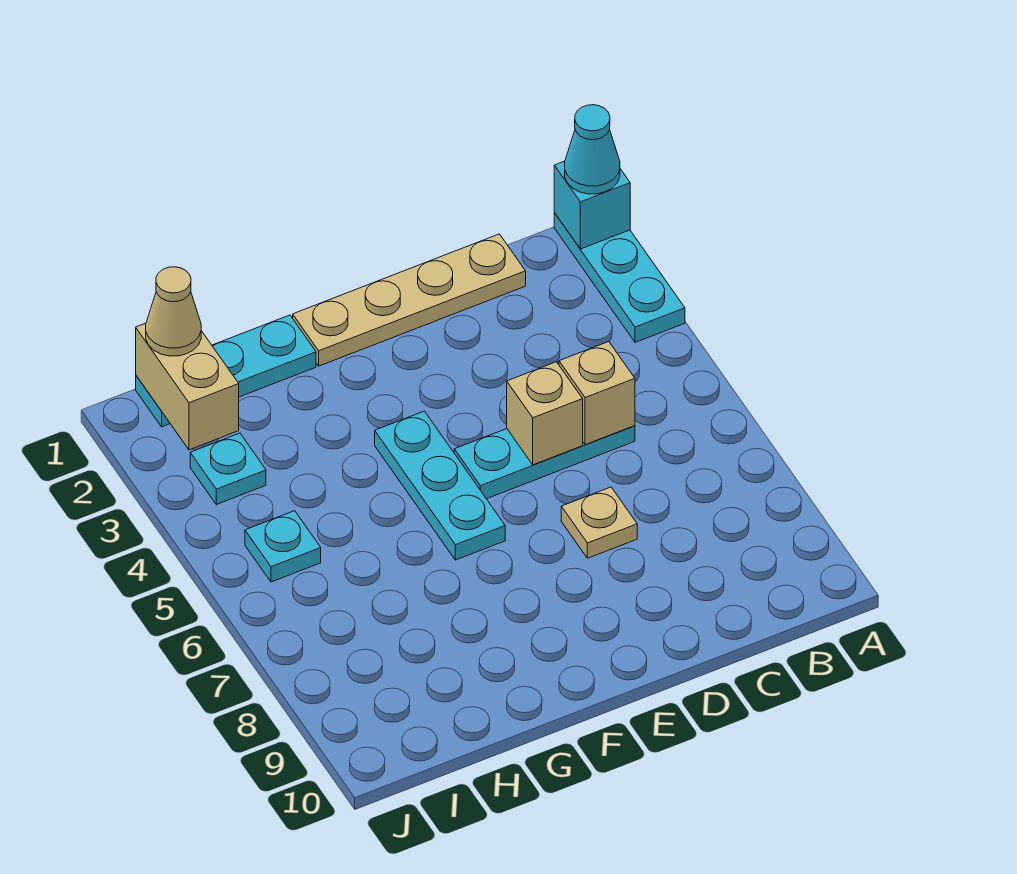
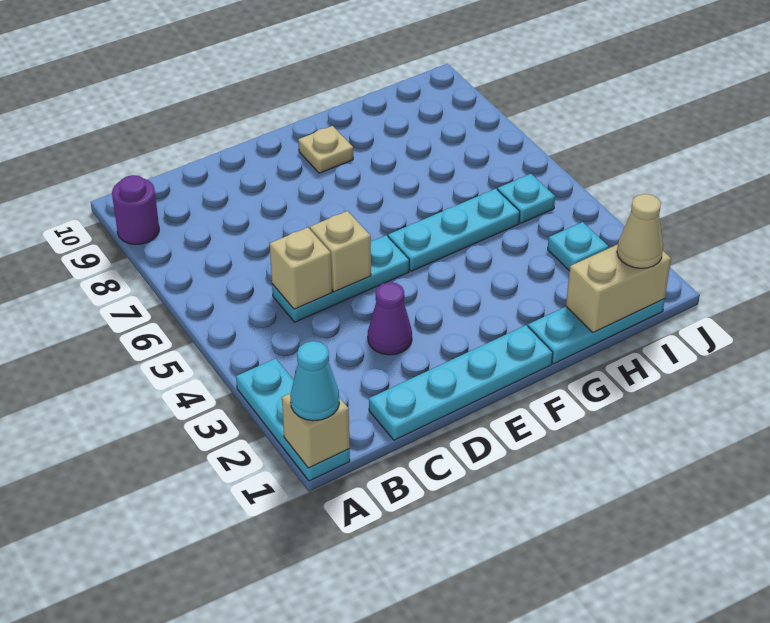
cyan brick A1 level 2 -> tan brick A1 level 2
none -> purple round brick A9 level 1
tan plate C1:F1 level 1 -> cyan plate C1:F1 level 1
none -> purple cone D3 level 1
tan plate D7 level 1 -> tan plate F9 level 1
cyan plate F4:F6 level 1 -> cyan plate F5:H5 level 1
tan brick I1:I2 level 2 -> tan brick H1:I1 level 2

